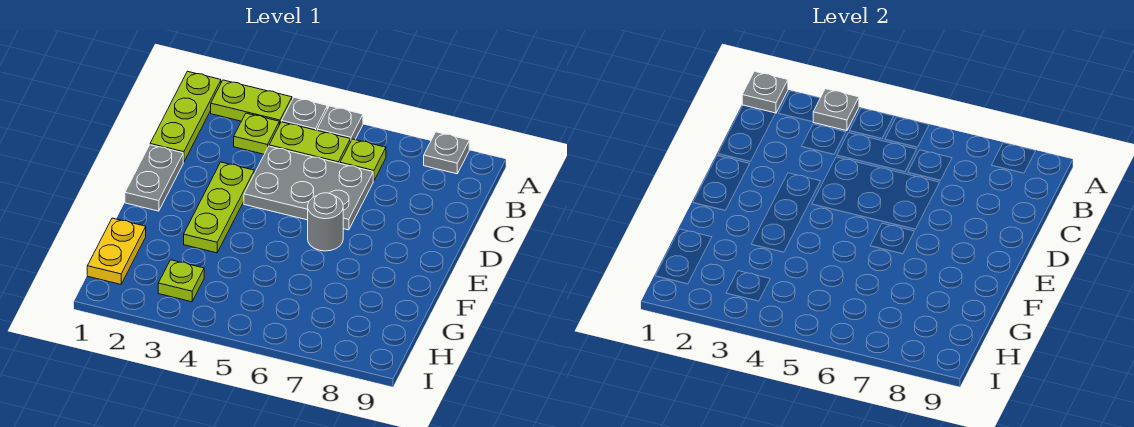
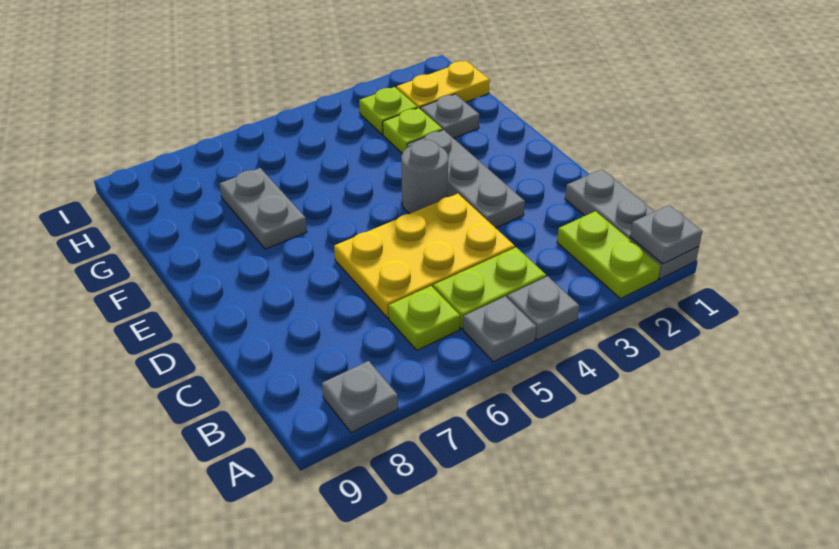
lime plate A1:C1 level 1 -> grey plate A1:C1 level 1
lime plate A2:A3 level 1 -> lime plate A2:B2 level 1
grey plate A3 level 2 -> grey plate G2 level 1
lime plate B3 level 1 -> lime plate G3 level 1
grey plate C4:D6 level 1 -> yellow plate C4:D6 level 1
grey plate D1:E1 level 1 -> grey plate F7:G7 level 1
lime plate D3:F3 level 1 -> grey plate D3:F3 level 1
grey round brick E6 level 1 -> grey round brick E4 level 1
yellow plate G1:H1 level 1 -> yellow plate H1:H2 level 1

